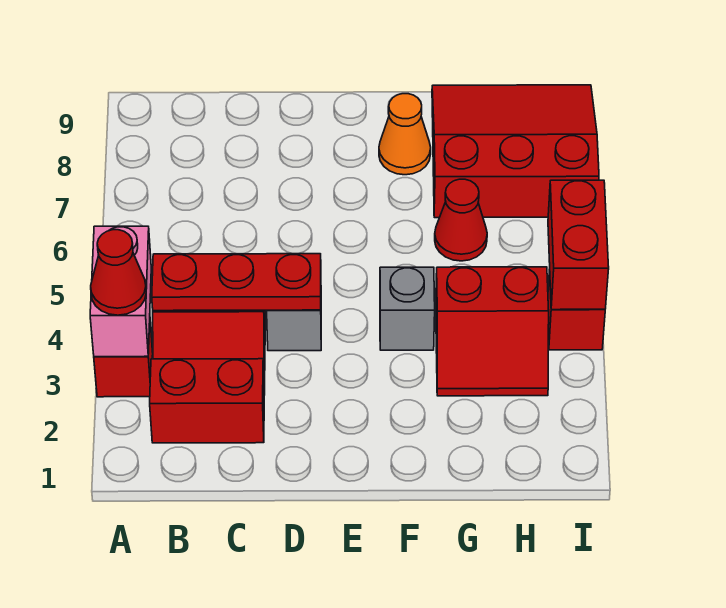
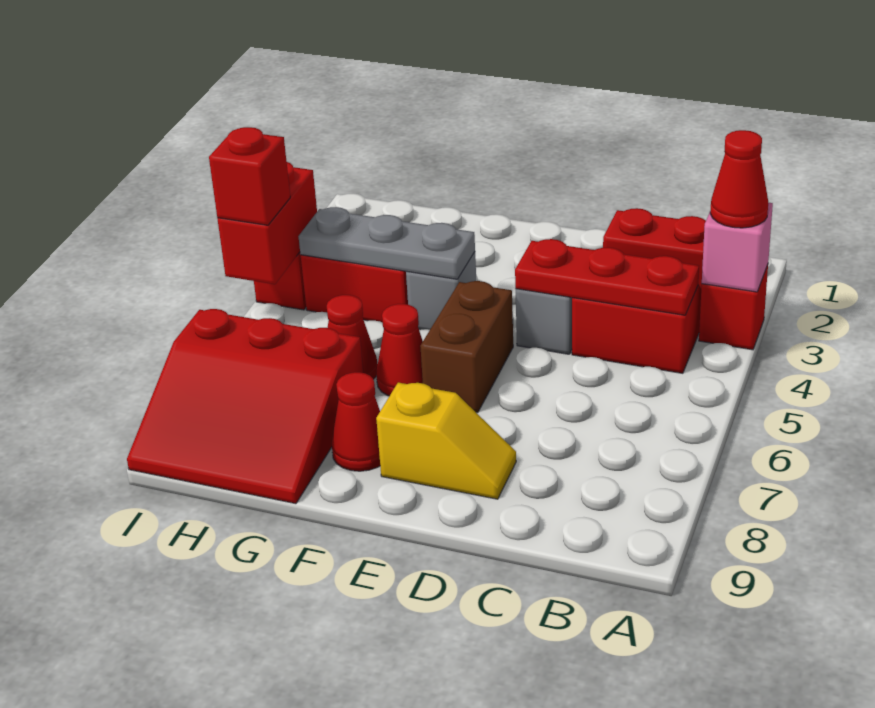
pink brick A3:A4 level 2 -> pink brick A3 level 2
none -> yellow slope D8:E8 level 1 top E
none -> brown brick E5:E6 level 1
none -> grey plate F4:H4 level 2
none -> red cone F6 level 1
orange cone F8 level 1 -> red cone F8 level 1
none -> red brick I5 level 3

